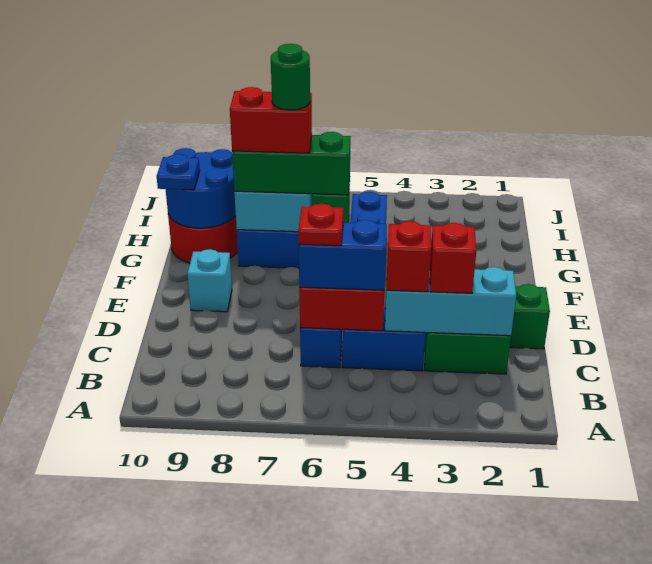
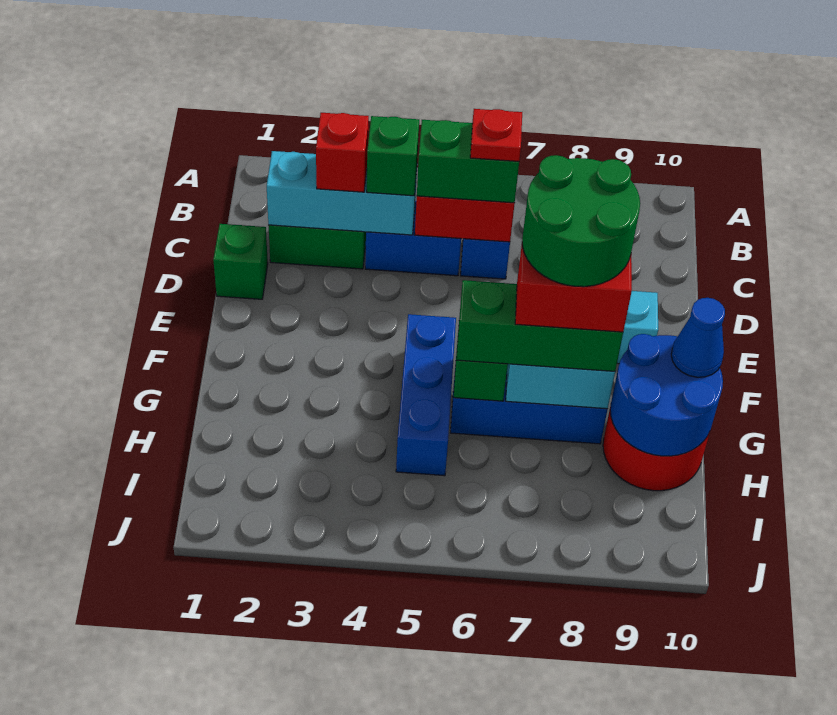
red brick C4 level 3 -> green brick C4 level 3
blue brick C5:C6 level 3 -> green brick C5:C6 level 3
green round brick G7 level 5 -> green round brick F7:G8 level 5
blue plate G10 level 3 -> blue cone G10 level 3

